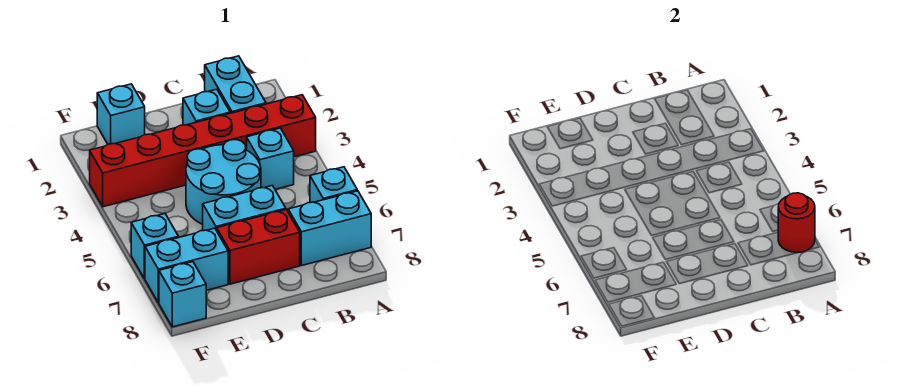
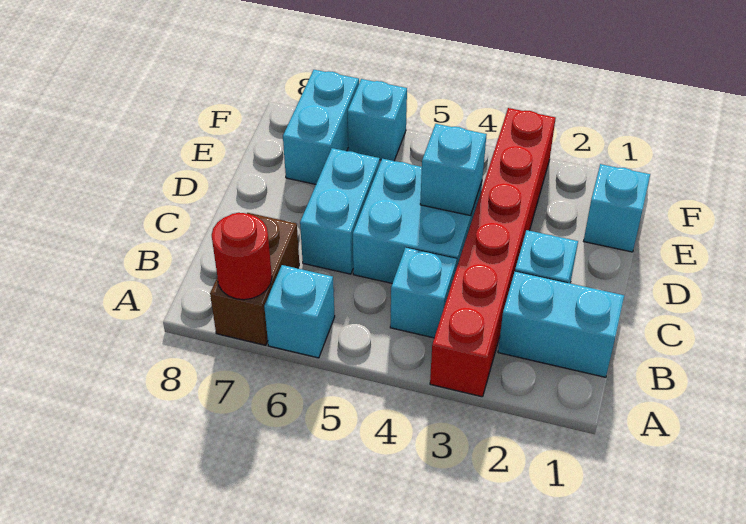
cyan brick A7:B7 level 1 -> brown brick A7:B7 level 1
cyan round brick C4:D5 level 1 -> cyan brick C4:D5 level 1
red brick C7:D7 level 1 -> none
cyan brick F8 level 1 -> cyan brick D4 level 2

